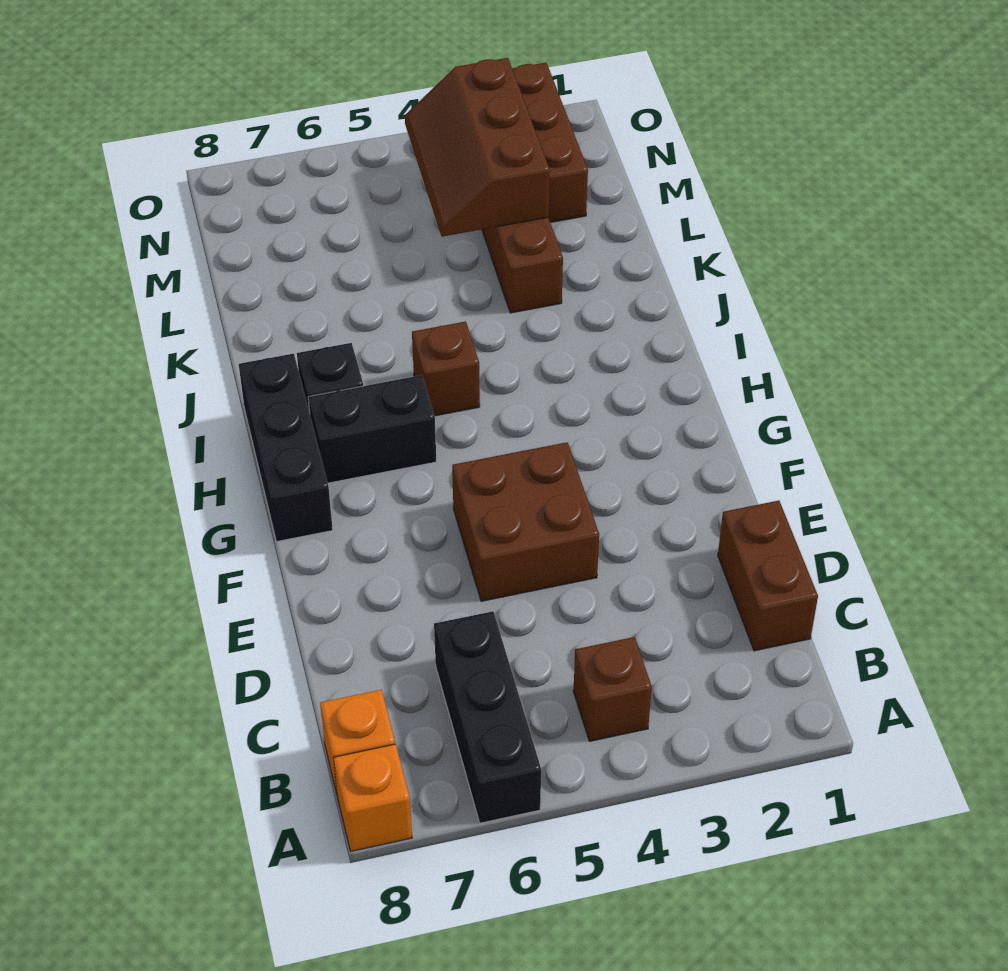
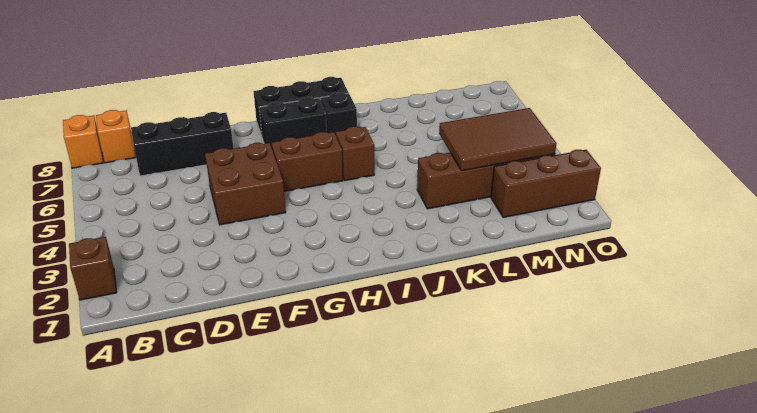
black brick A6:C6 level 1 -> black brick C7:E7 level 1
brown brick B4 level 1 -> brown brick A2 level 1
brown brick C1:D1 level 1 -> brown brick G5:H5 level 1
black brick H6:H7 level 1 -> black brick G7:H7 level 1
brown slope L3:N4 level 2 top 3 -> brown tile L3:N4 level 2

